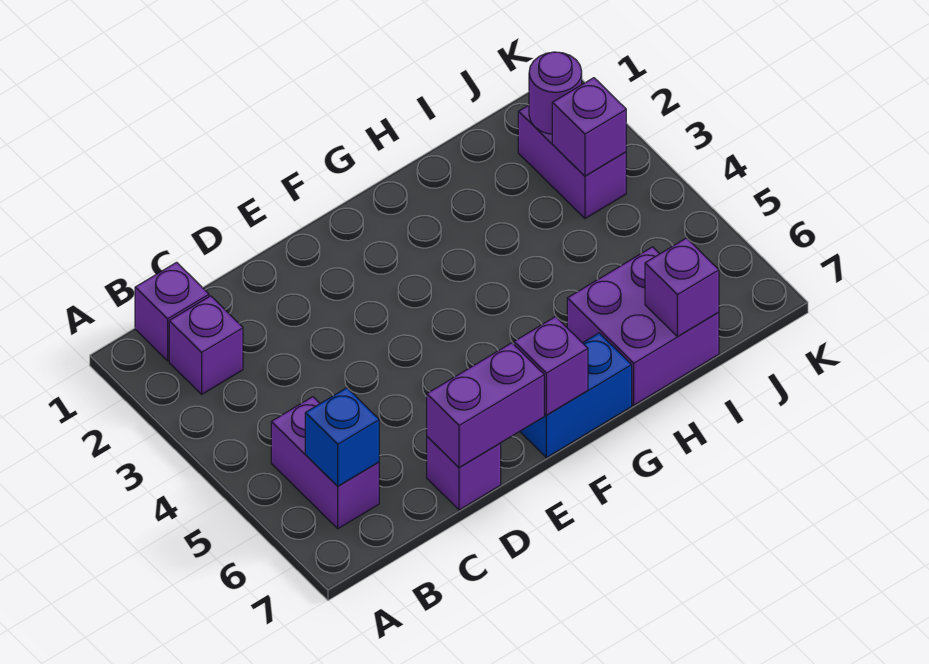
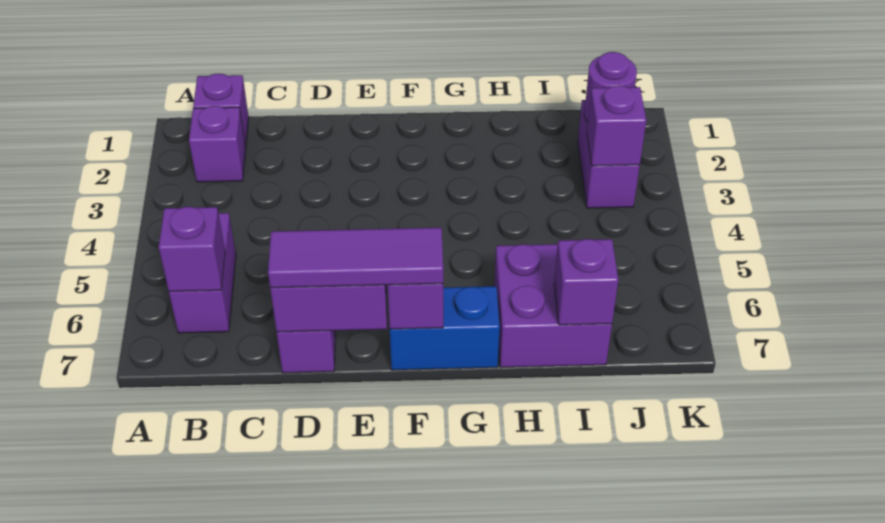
blue brick B6 level 2 -> purple brick B6 level 2
none -> purple tile D7:F7 level 3

